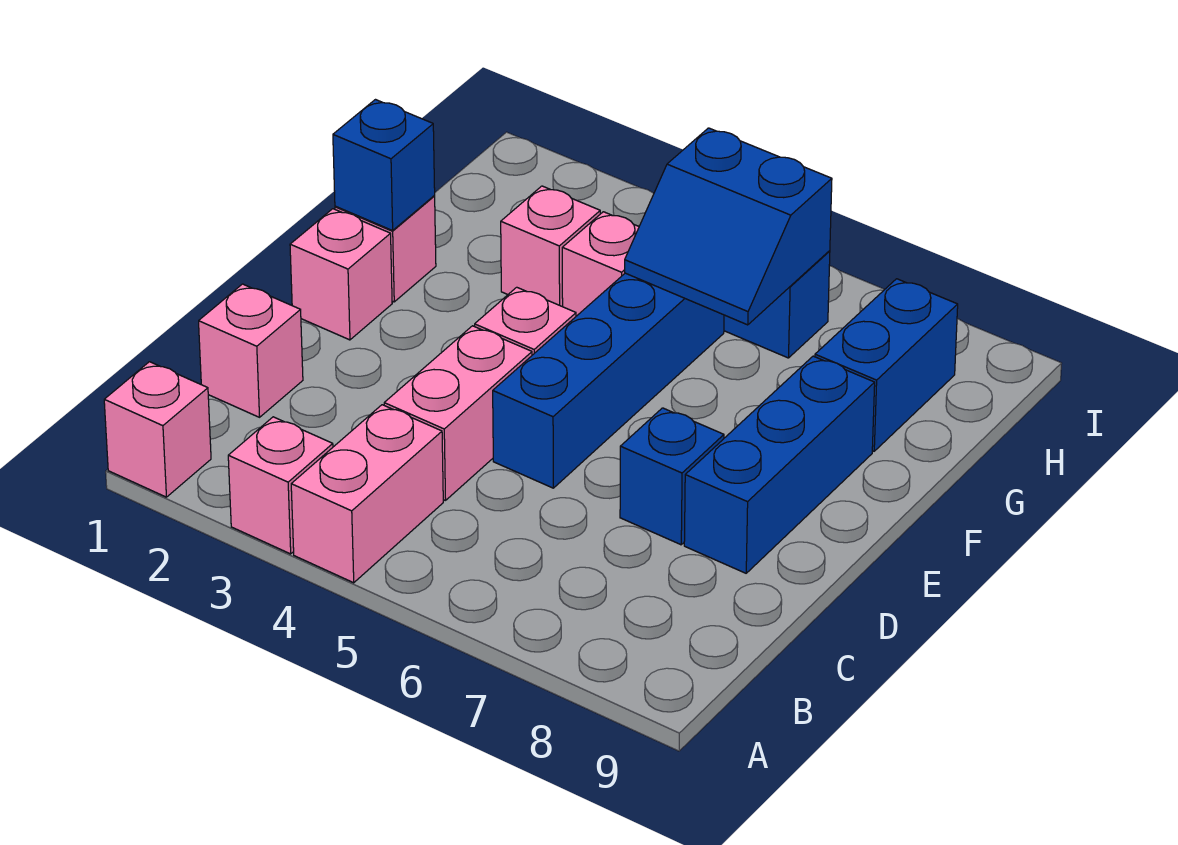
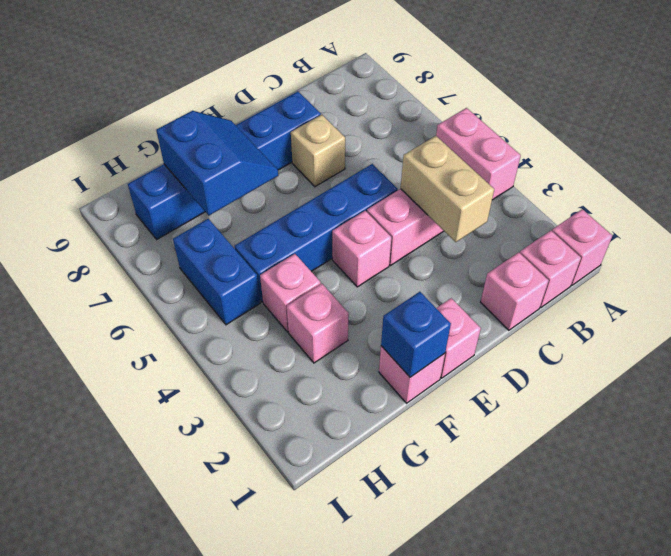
pink brick A3 level 1 -> pink brick B1 level 1
pink brick A4:B4 level 1 -> pink brick A4:A5 level 1
none -> tan brick C3:C4 level 2
blue brick D7 level 1 -> tan brick D7 level 1
blue slope G5:H6 level 2 top H -> blue slope F7:G8 level 2 top G

